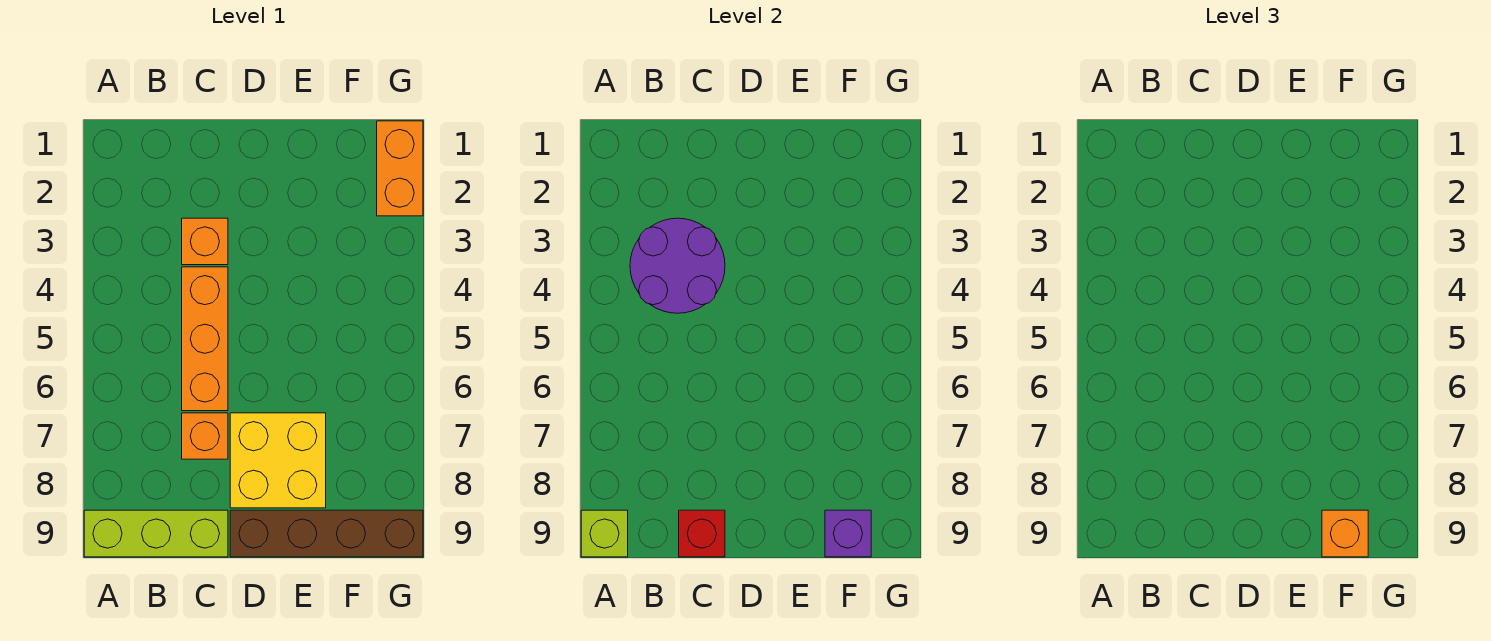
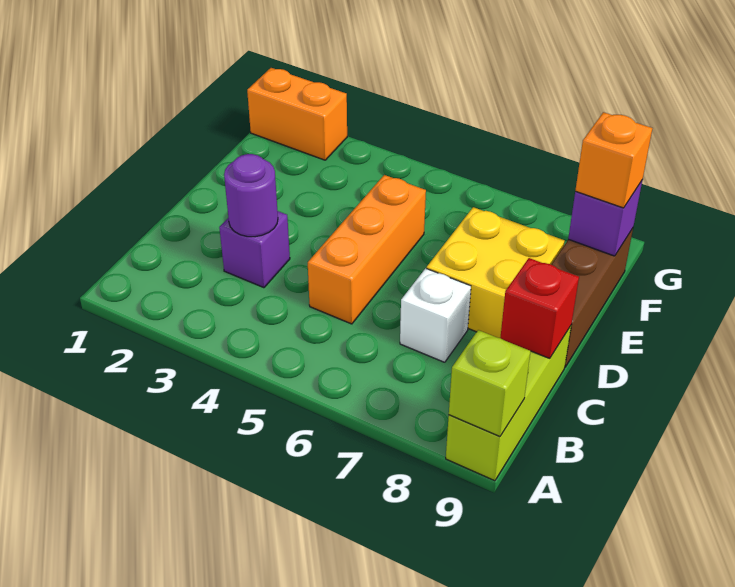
purple round brick B3:C4 level 2 -> purple round brick C3 level 2
orange brick C3 level 1 -> purple brick C3 level 1
orange brick C4:C6 level 1 -> orange brick C5:E5 level 1
orange brick C7 level 1 -> white brick C7 level 1
brown brick D9:G9 level 1 -> brown brick D9:F9 level 1

